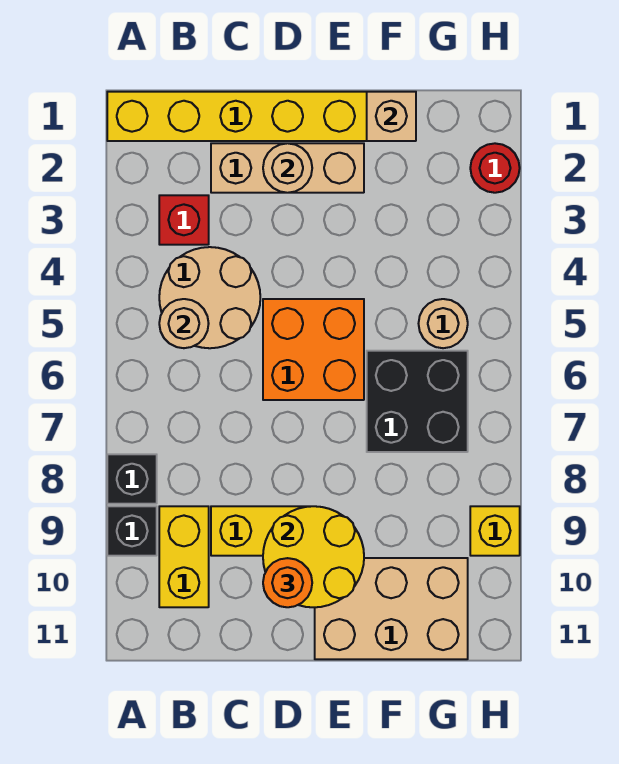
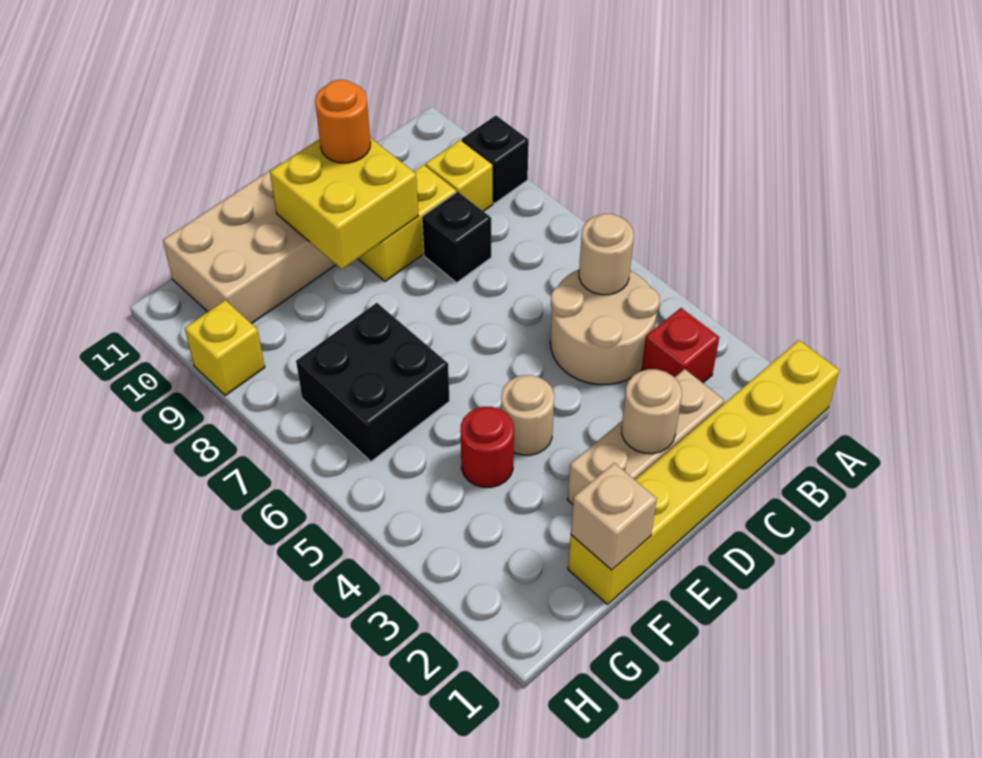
black brick A8 level 1 -> black brick C8 level 1
yellow brick B9:B10 level 1 -> yellow brick B9 level 1
orange brick D5:E6 level 1 -> none
yellow round brick D9:E10 level 2 -> yellow brick D9:E10 level 2
tan round brick G5 level 1 -> tan round brick E4 level 1
red round brick H2 level 1 -> red round brick F4 level 1

